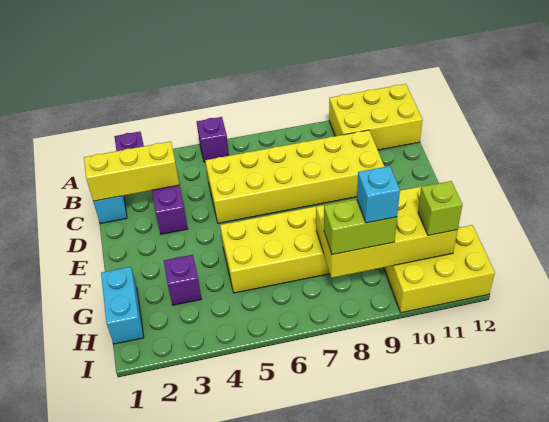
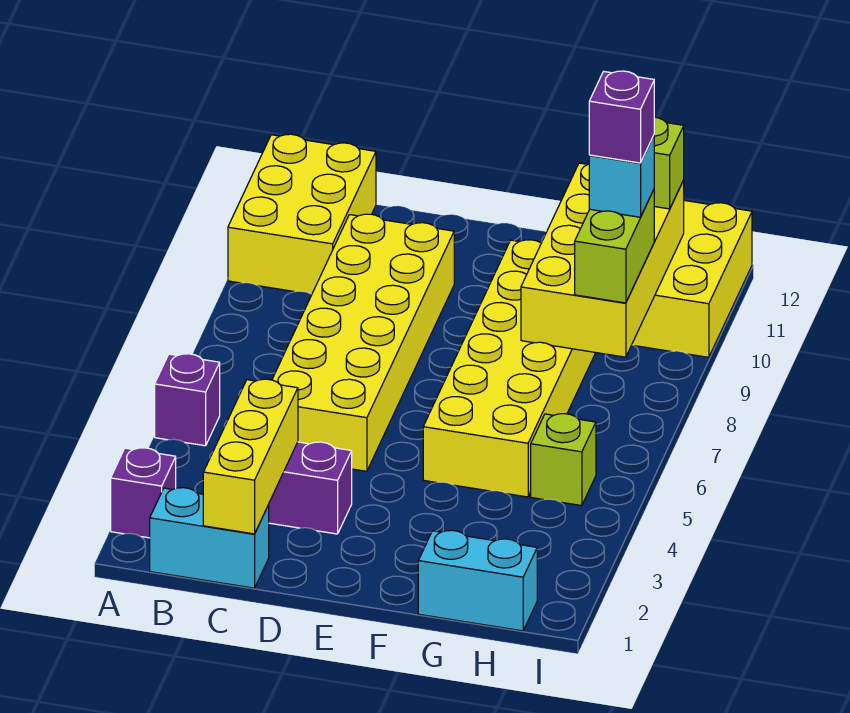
purple brick G3 level 1 -> purple brick H9 level 5
none -> lime brick H5 level 1

